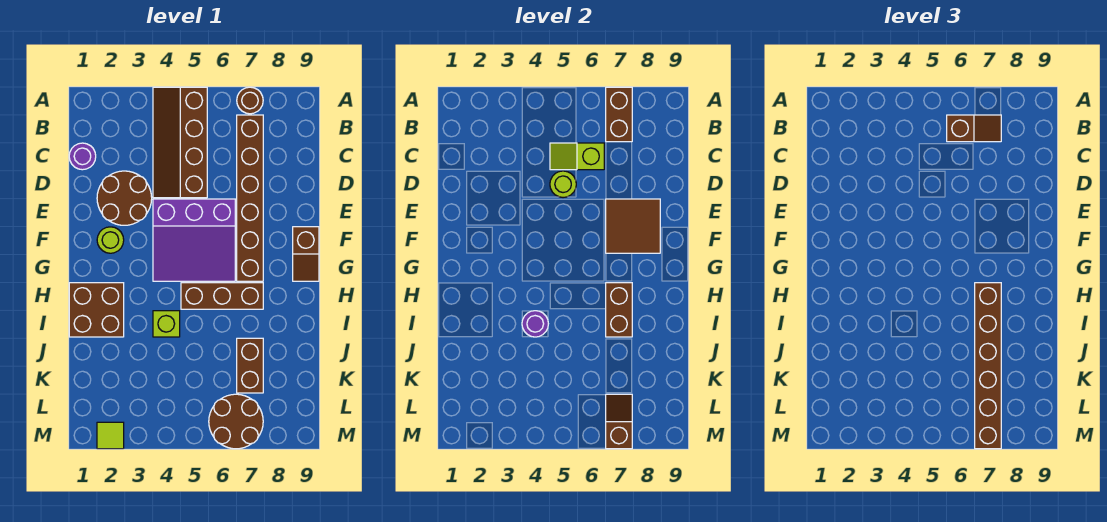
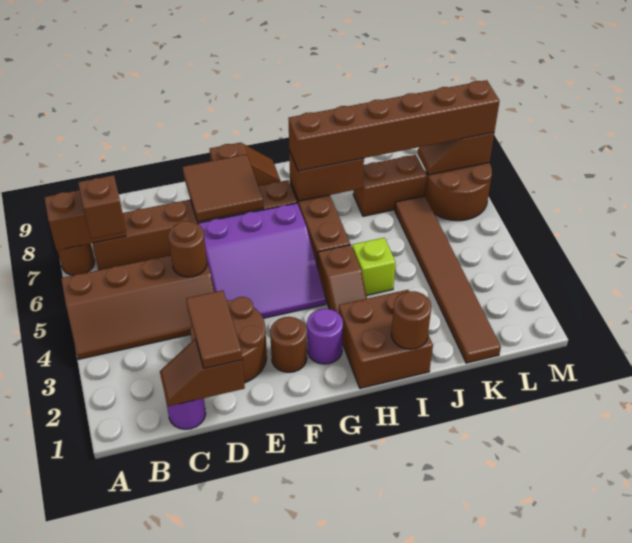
none -> brown slope C1:D1 level 2 top D
lime slope C5:C6 level 2 top 6 -> none
none -> brown tile D1:D2 level 3
lime round brick D5 level 2 -> brown round brick D5 level 2
purple slope E4:G6 level 1 top E -> purple slope E4:G6 level 1 top 6
lime round brick F2 level 1 -> brown round brick F2 level 1
none -> brown slope H3:H4 level 1 top 4
none -> brown round brick I1 level 2
purple round brick I4 level 2 -> purple round brick G2 level 1
none -> brown tile K1:K6 level 1
lime tile M2 level 1 -> none

